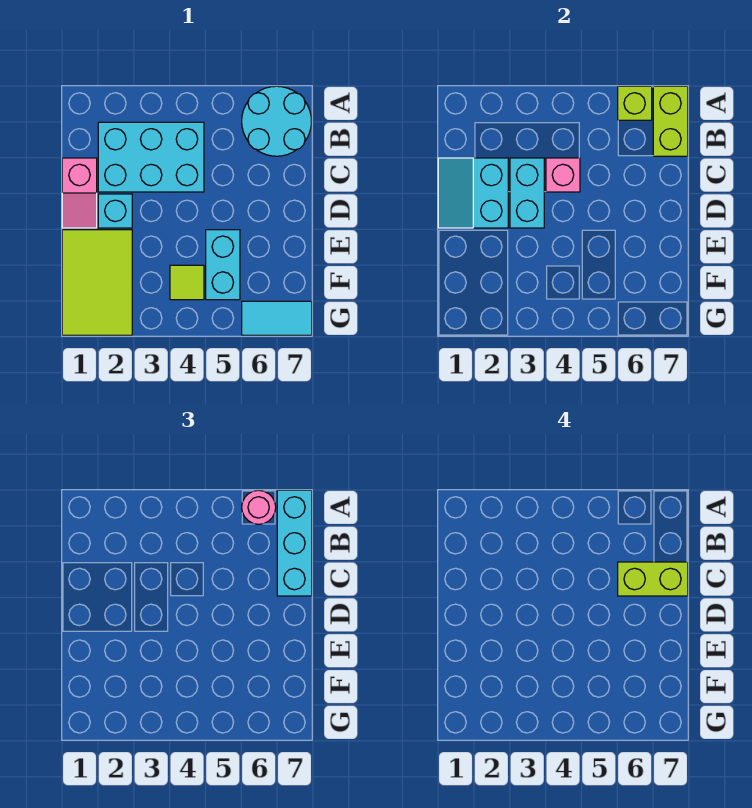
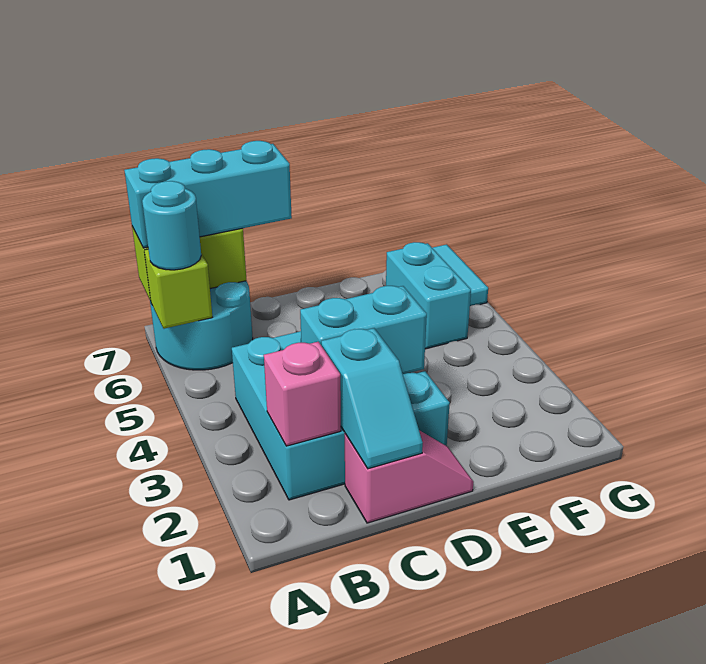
pink round brick A6 level 3 -> cyan round brick A6 level 3
cyan slope C1:D2 level 2 top 2 -> cyan slope C1:C2 level 2 top 2
pink brick C4 level 2 -> pink brick B2 level 2
lime brick C6:C7 level 4 -> none
lime tile E1:G2 level 1 -> none
cyan brick E5:F5 level 1 -> cyan brick F5:F6 level 1
lime tile F4 level 1 -> none

